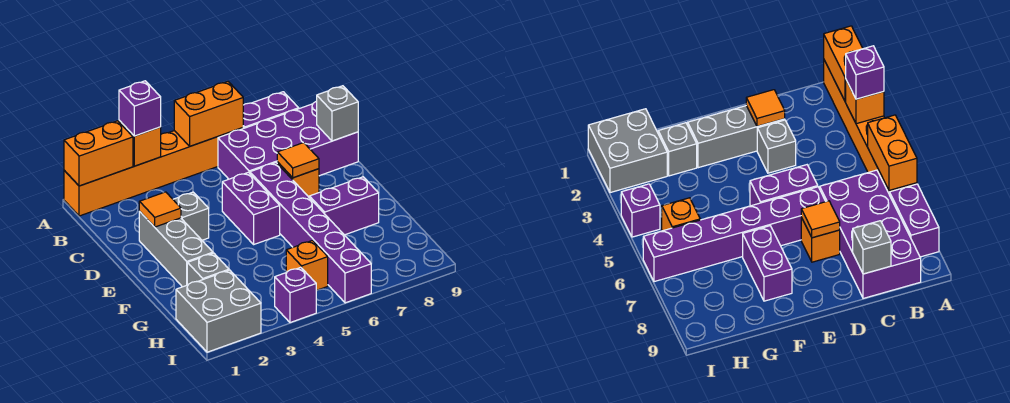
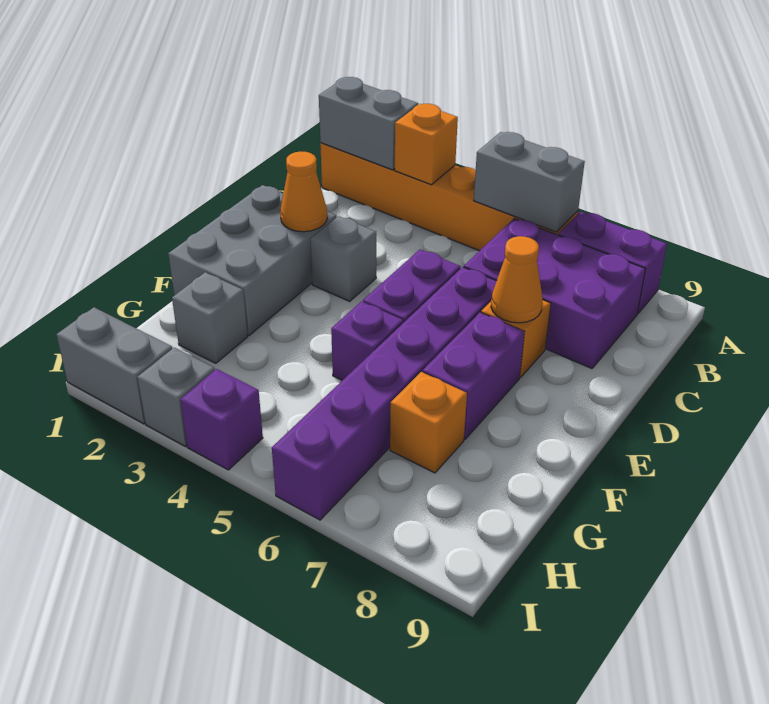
orange brick A1:A2 level 2 -> grey brick A1:A2 level 2
purple brick A3 level 3 -> purple brick F5 level 1
orange brick A5:A6 level 2 -> grey brick A5:A6 level 2
purple brick B6:C9 level 1 -> purple brick B6:C8 level 1
grey brick C9 level 2 -> grey brick I3 level 1
grey brick D2:F2 level 1 -> grey brick D1:F2 level 1
orange tile D2 level 2 -> orange cone D2 level 2
orange tile D7 level 2 -> orange cone D7 level 2
purple brick F7:F8 level 1 -> purple brick E7:F7 level 1
grey brick H1:I2 level 1 -> grey brick I1:I2 level 1
orange brick H5 level 1 -> orange brick G7 level 1

